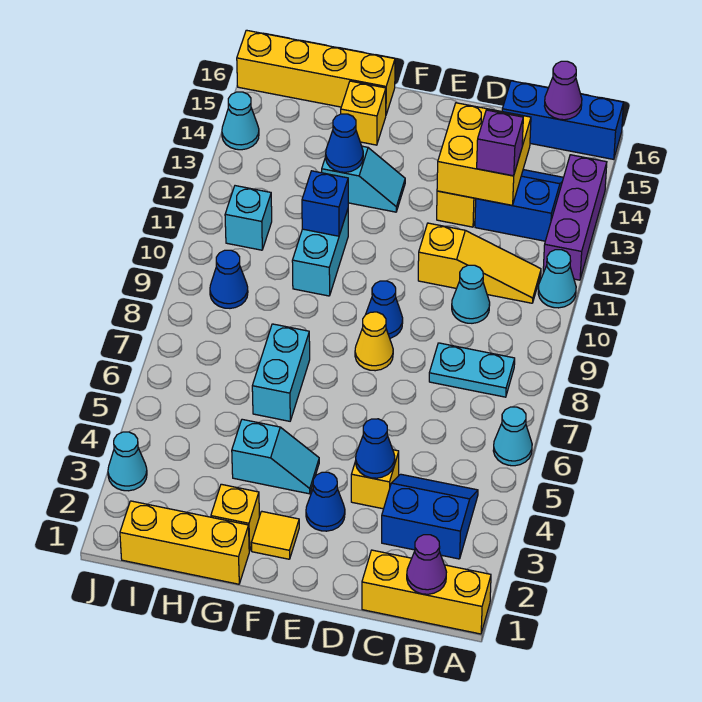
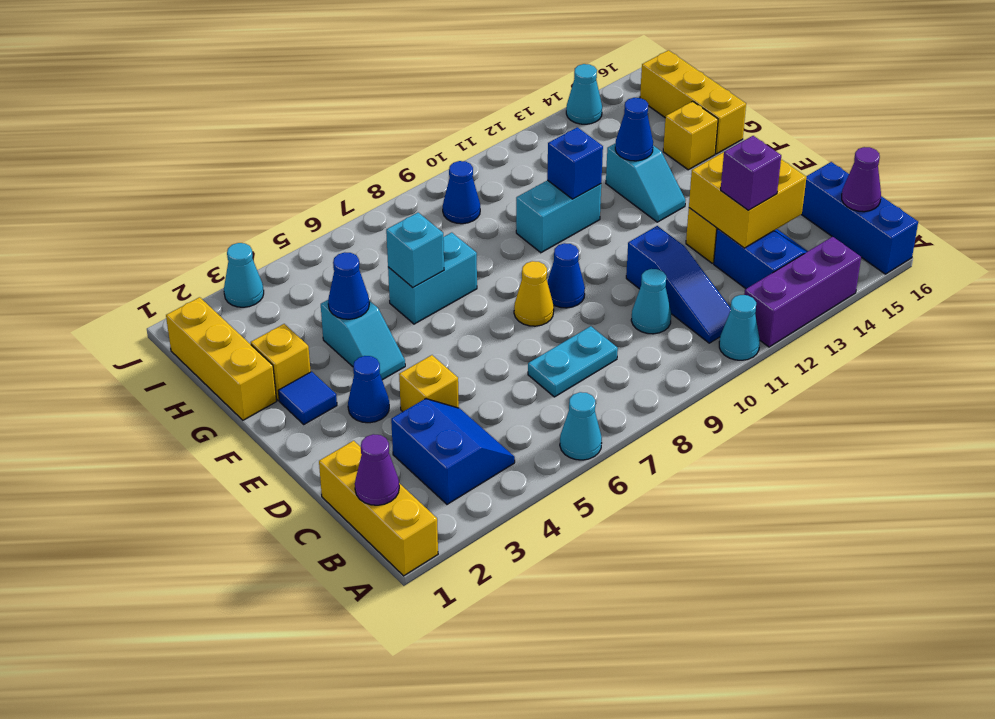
cyan plate B8:C8 level 1 -> cyan plate C7:C8 level 1
yellow slope B11:D11 level 1 top D -> blue slope B11:D11 level 1 top D
blue cone D4 level 2 -> blue cone G4 level 2
yellow tile F2 level 1 -> blue tile F2 level 1
yellow brick G16:J16 level 1 -> yellow brick G16:I16 level 1
cyan brick I11 level 1 -> cyan brick G6 level 2

